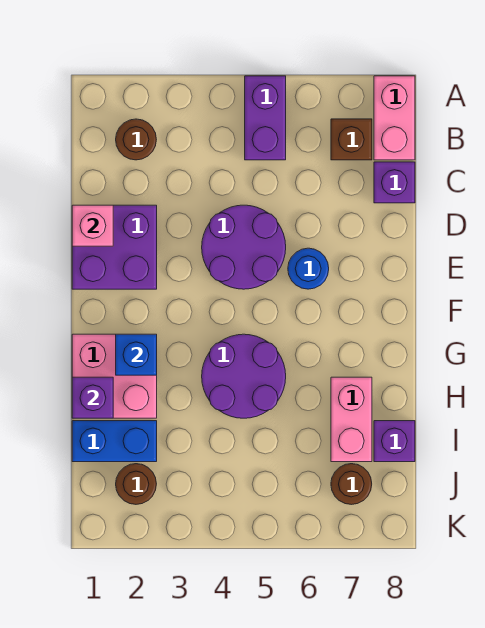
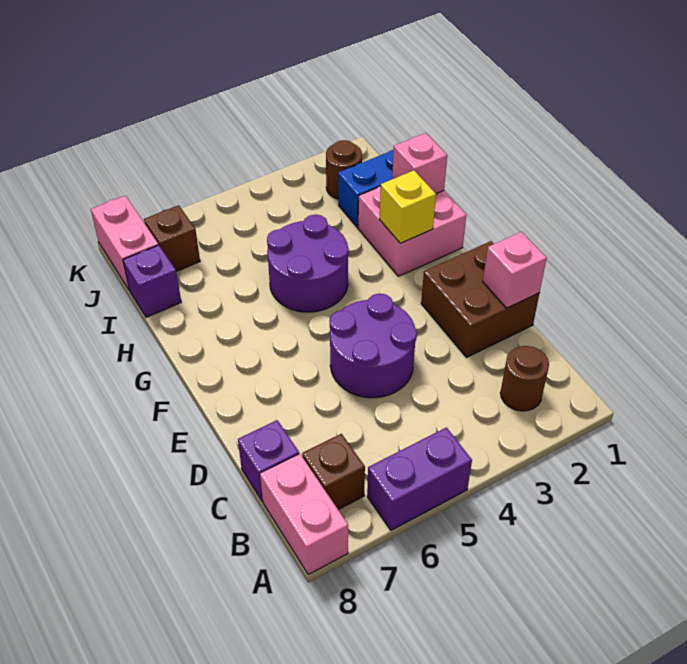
purple brick A5:B5 level 1 -> purple brick A5:A6 level 1
purple brick D1:E2 level 1 -> brown brick D1:E2 level 1
blue round brick E6 level 1 -> none
blue brick G2 level 2 -> yellow brick G2 level 2
purple brick H1 level 2 -> pink brick H1 level 2
pink brick H7:I7 level 1 -> pink brick J8:K8 level 1
brown round brick J7 level 1 -> brown brick J7 level 1

